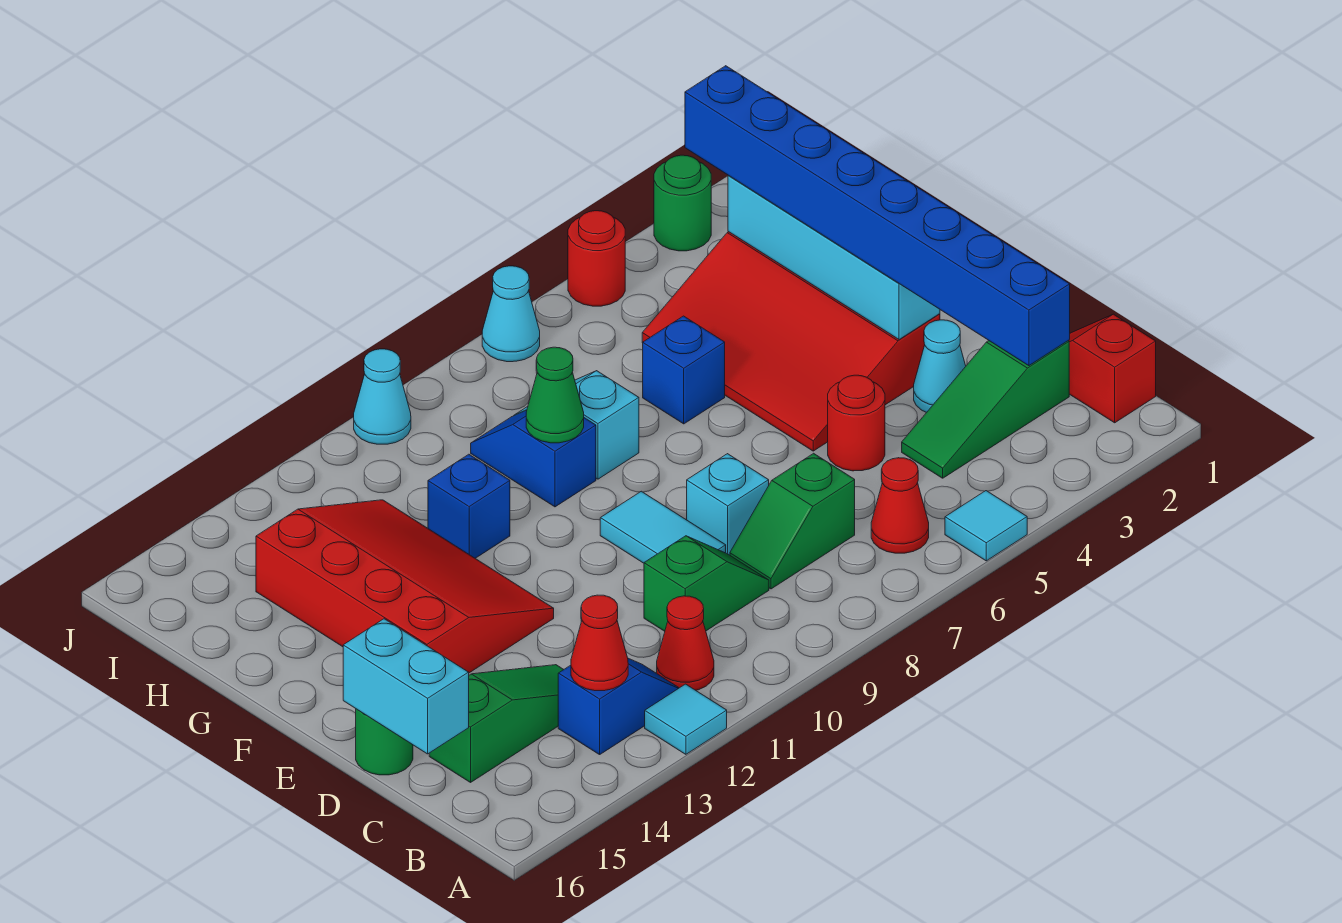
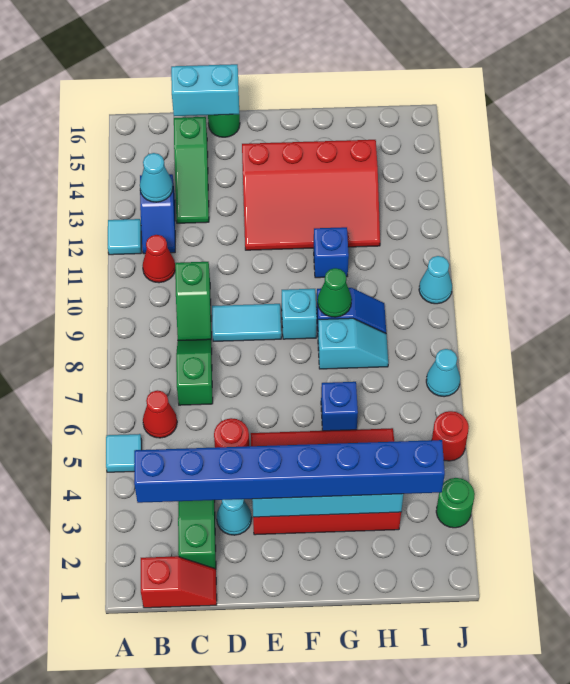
red cone B13 level 2 -> cyan cone B13 level 2
cyan brick D8 level 1 -> cyan brick F9 level 1

